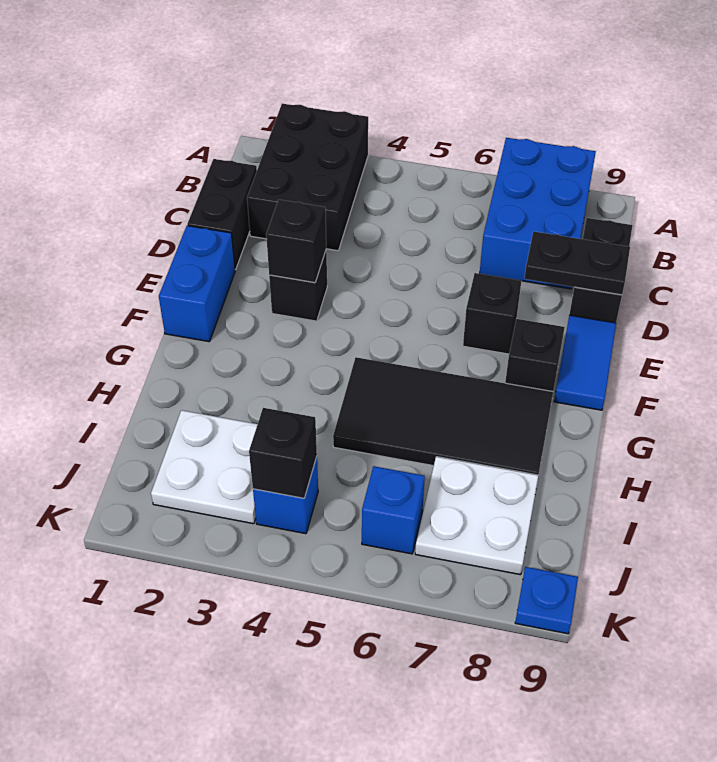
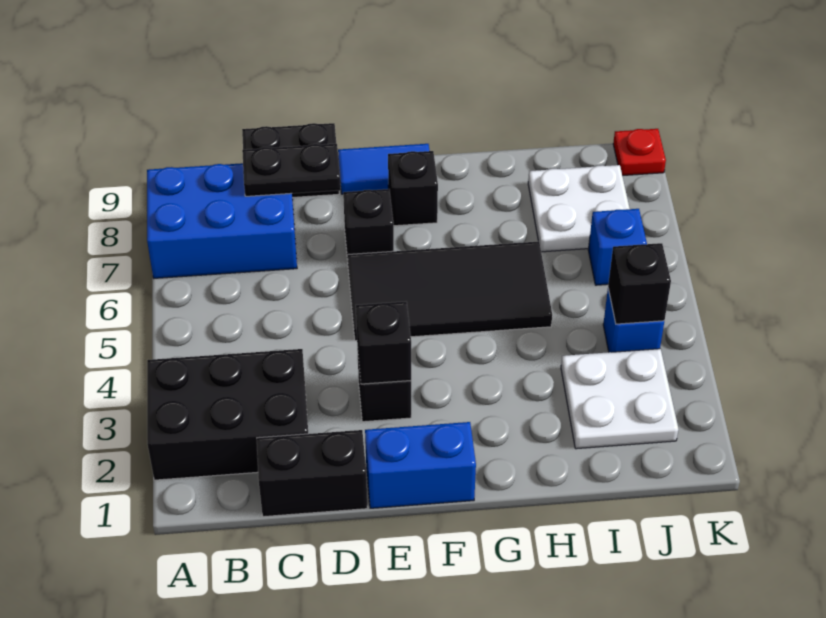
black plate D8:D9 level 2 -> black plate C8:D8 level 2
black tile G5:H8 level 1 -> black tile E5:H6 level 1
blue plate K9 level 1 -> red plate K9 level 1

